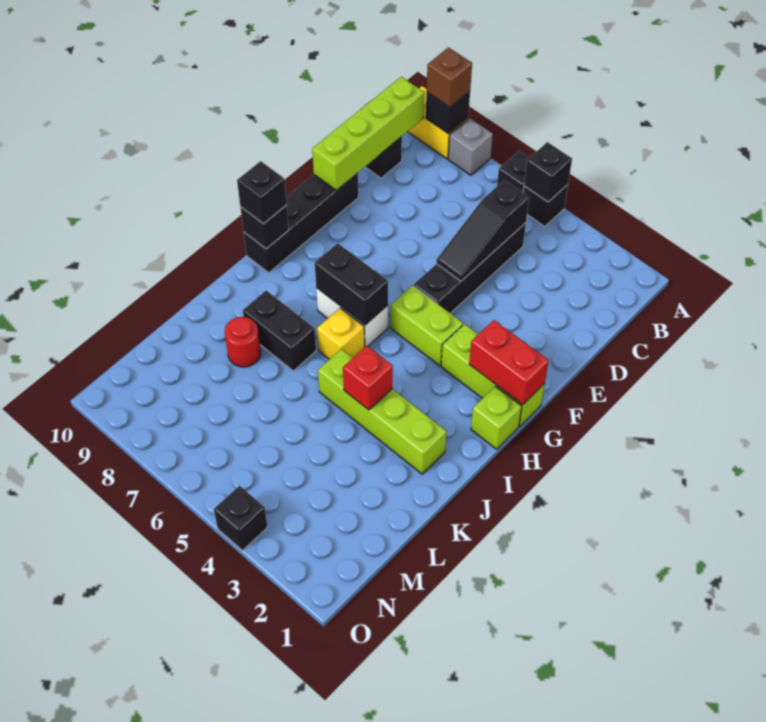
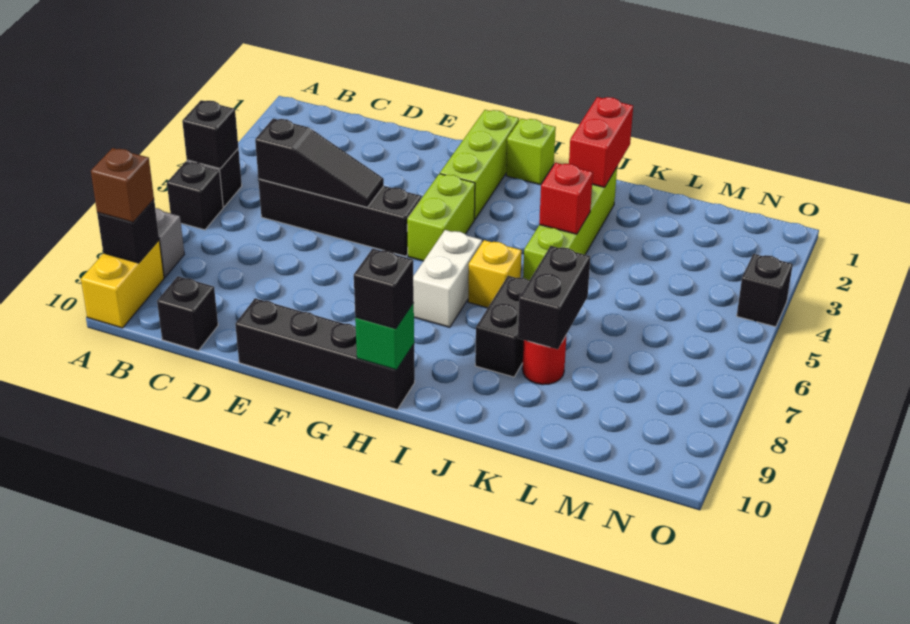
lime brick B10:E10 level 2 -> none
red brick G1:G2 level 2 -> red brick J1:J2 level 2
black brick H6:H7 level 2 -> black brick K7:K8 level 2
black brick H10 level 2 -> green brick H10 level 2

